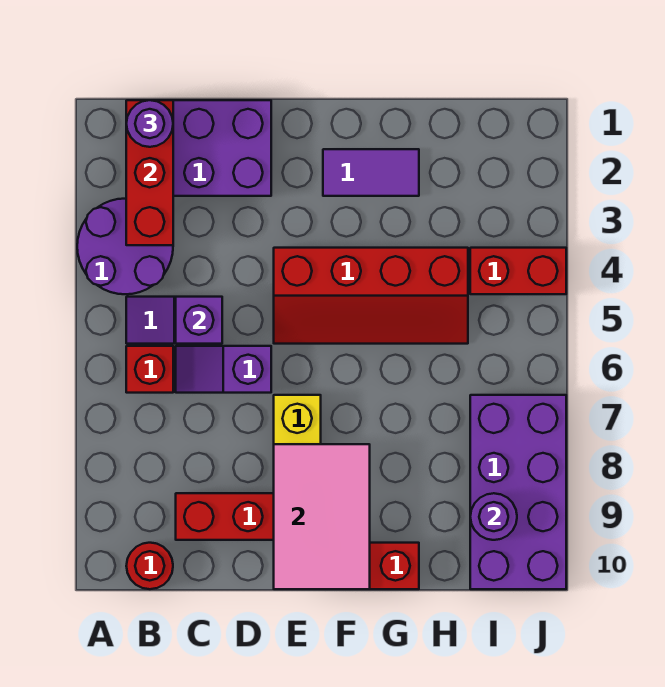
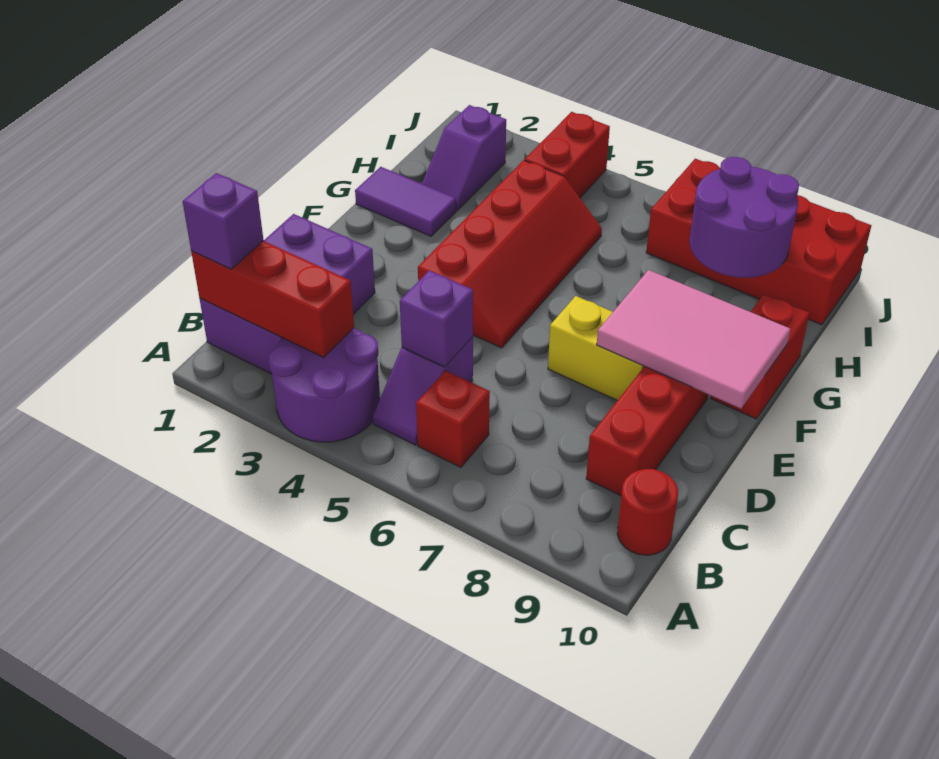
purple round brick B1 level 3 -> purple brick B1 level 3
purple slope C6:D6 level 1 top D -> purple slope H2:I2 level 1 top I
purple tile F2:G2 level 1 -> purple tile G1:G2 level 1
purple brick I7:J10 level 1 -> red brick I7:J10 level 1
purple round brick I9 level 2 -> purple round brick H8:I9 level 2

